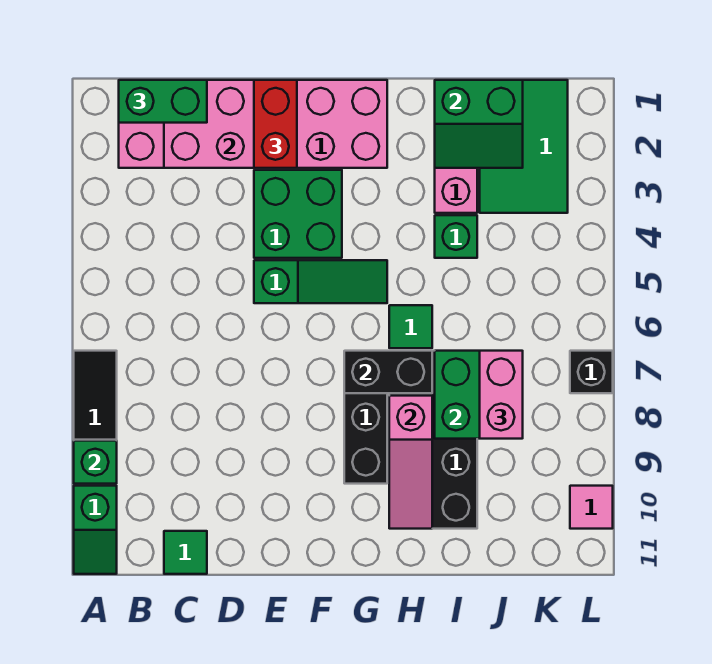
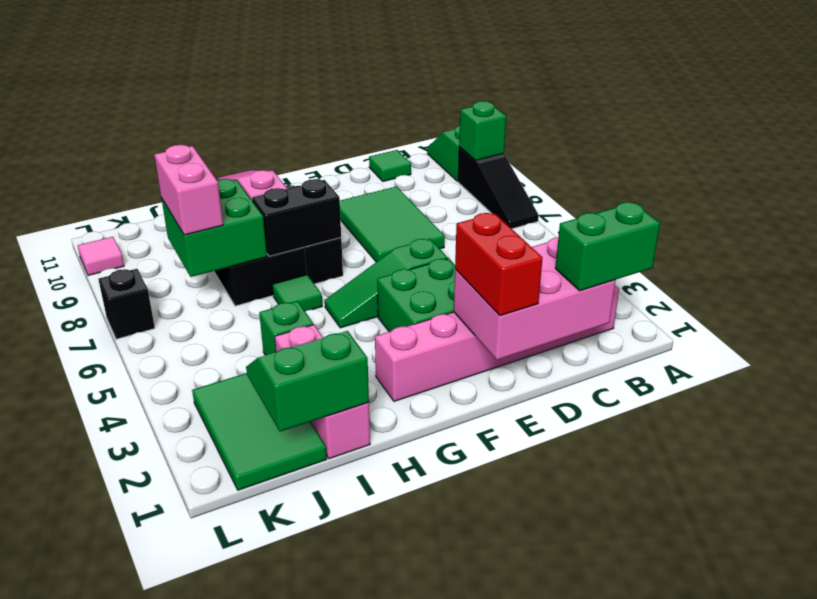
pink brick B1:G2 level 1 -> pink brick B2:G2 level 1
none -> green tile D7:E9 level 1

